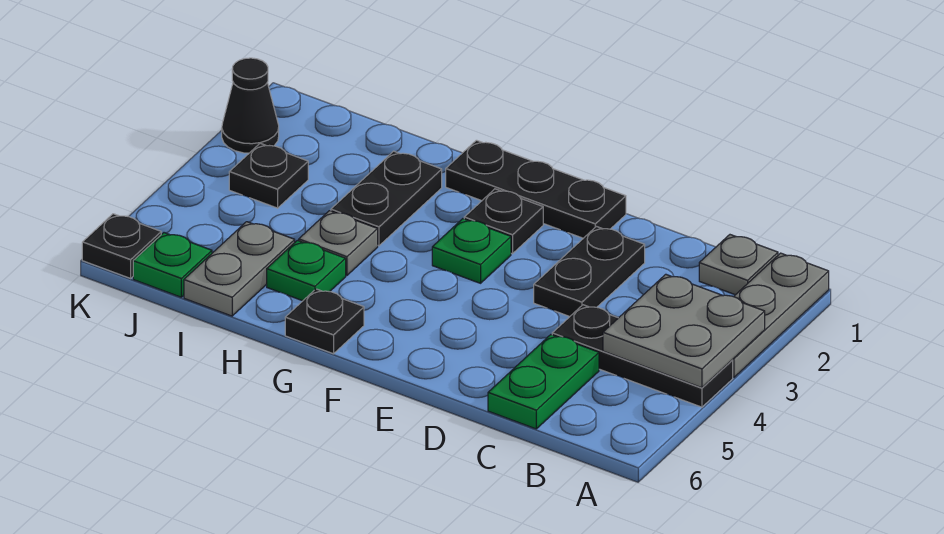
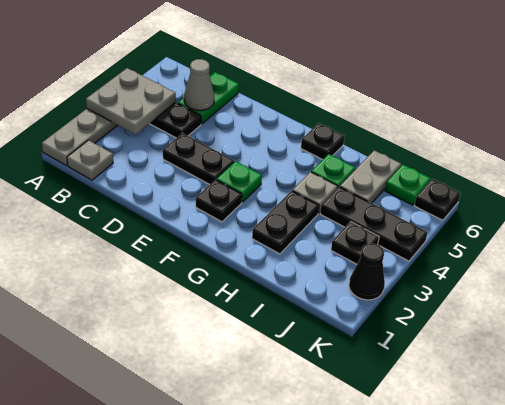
none -> grey cone C5 level 2
black plate D2:D3 level 1 -> black plate D3:E3 level 1
black plate E1:G1 level 1 -> black plate I4:K4 level 1

